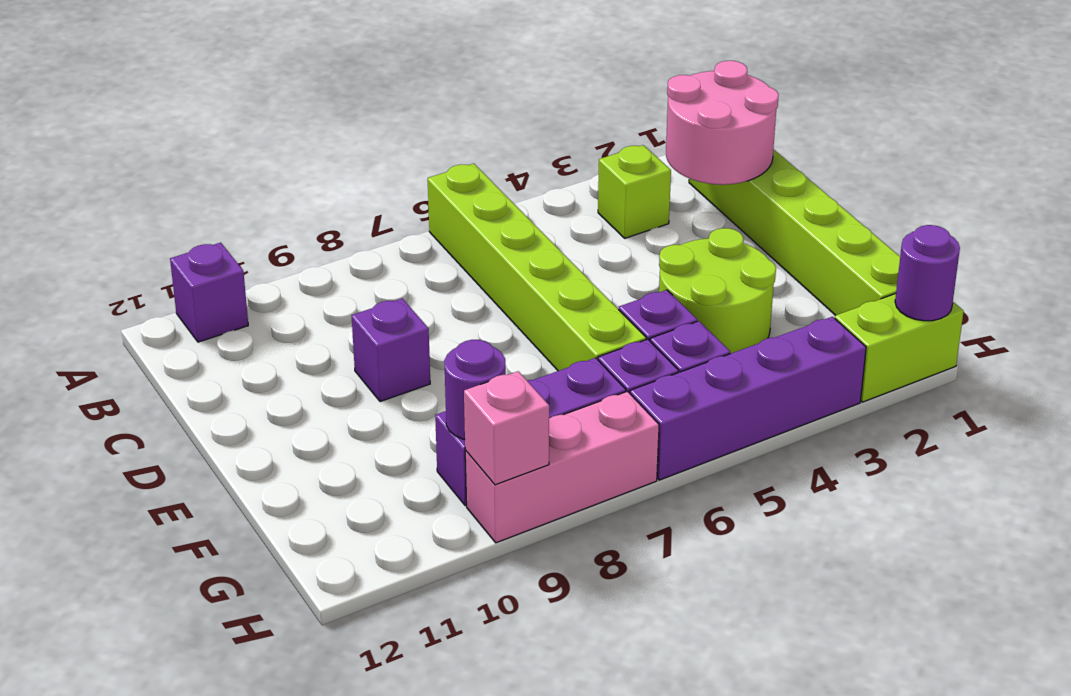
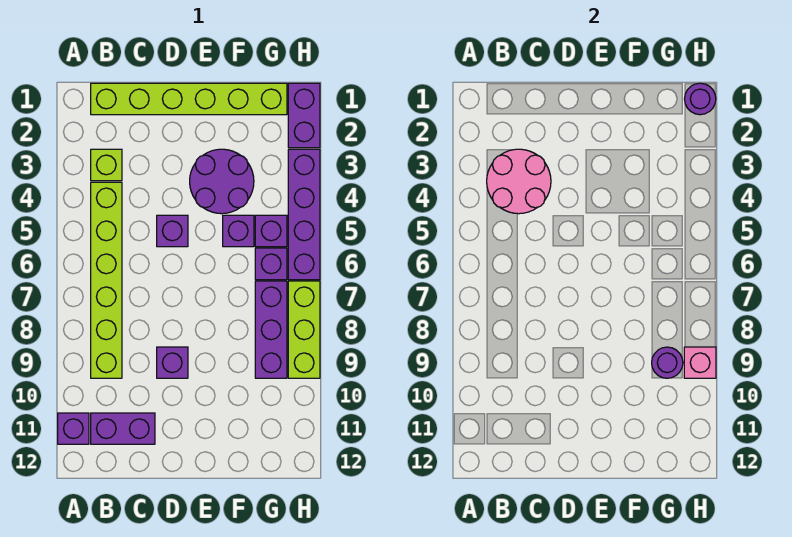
lime brick A6:F6 level 1 -> lime brick B4:B9 level 1
pink round brick B1:C2 level 2 -> pink round brick B3:C4 level 2
none -> purple brick B11:C11 level 1
none -> purple brick D5 level 1
lime round brick E3:F4 level 1 -> purple round brick E3:F4 level 1
lime brick H1:H2 level 1 -> purple brick H1:H2 level 1
pink brick H7:H9 level 1 -> lime brick H7:H9 level 1

